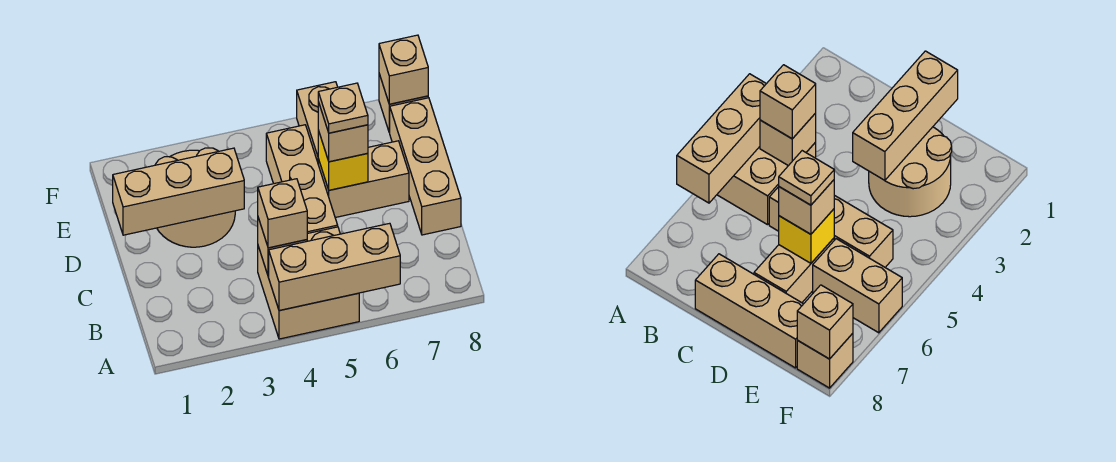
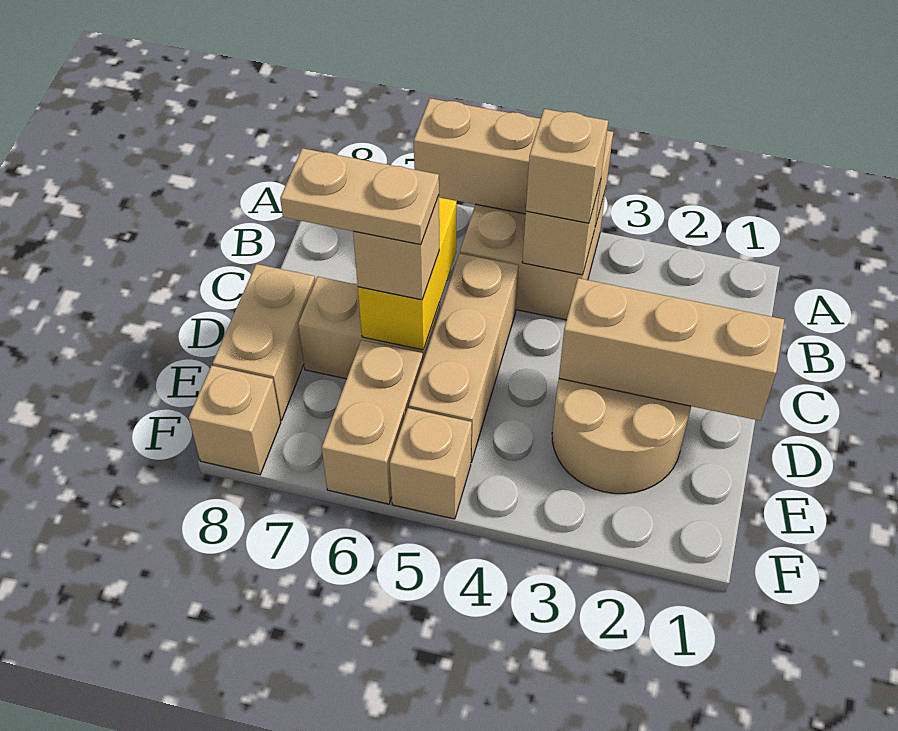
tan brick C8:E8 level 1 -> tan brick D8:E8 level 1
yellow brick D6 level 2 -> yellow brick C6:D6 level 2
tan plate D6 level 4 -> tan plate D6:D7 level 4
tan brick F8 level 2 -> tan brick F5 level 1

